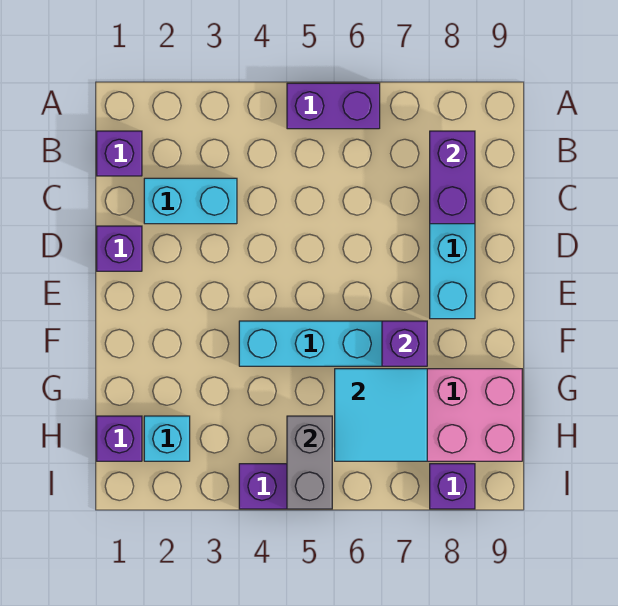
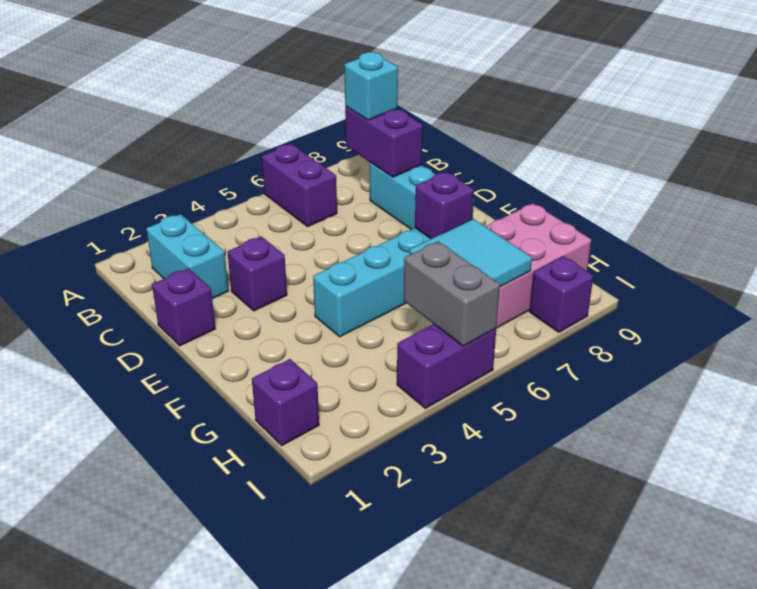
purple brick A5:A6 level 1 -> purple brick A6:B6 level 1
purple brick B1 level 1 -> purple brick D3 level 1
cyan brick C2:C3 level 1 -> cyan brick B2:C2 level 1
cyan brick H2 level 1 -> cyan brick B8 level 3

